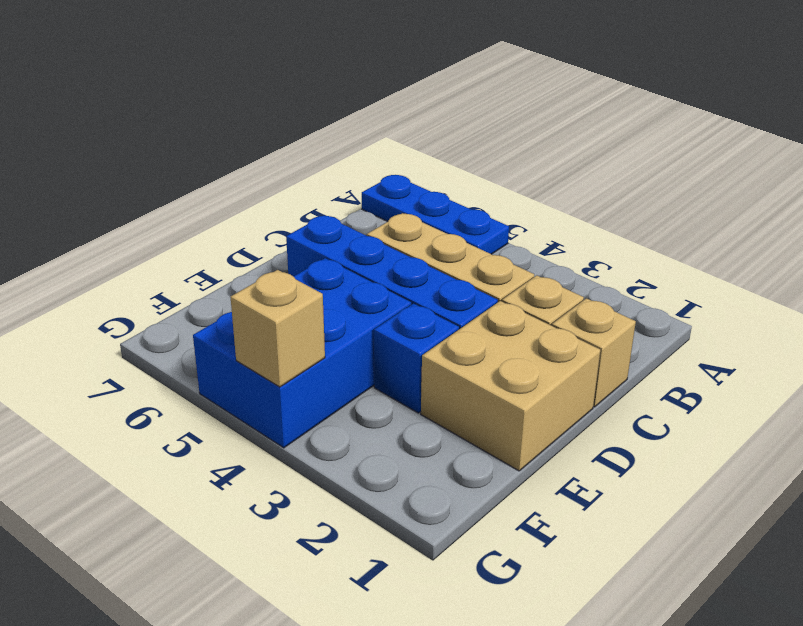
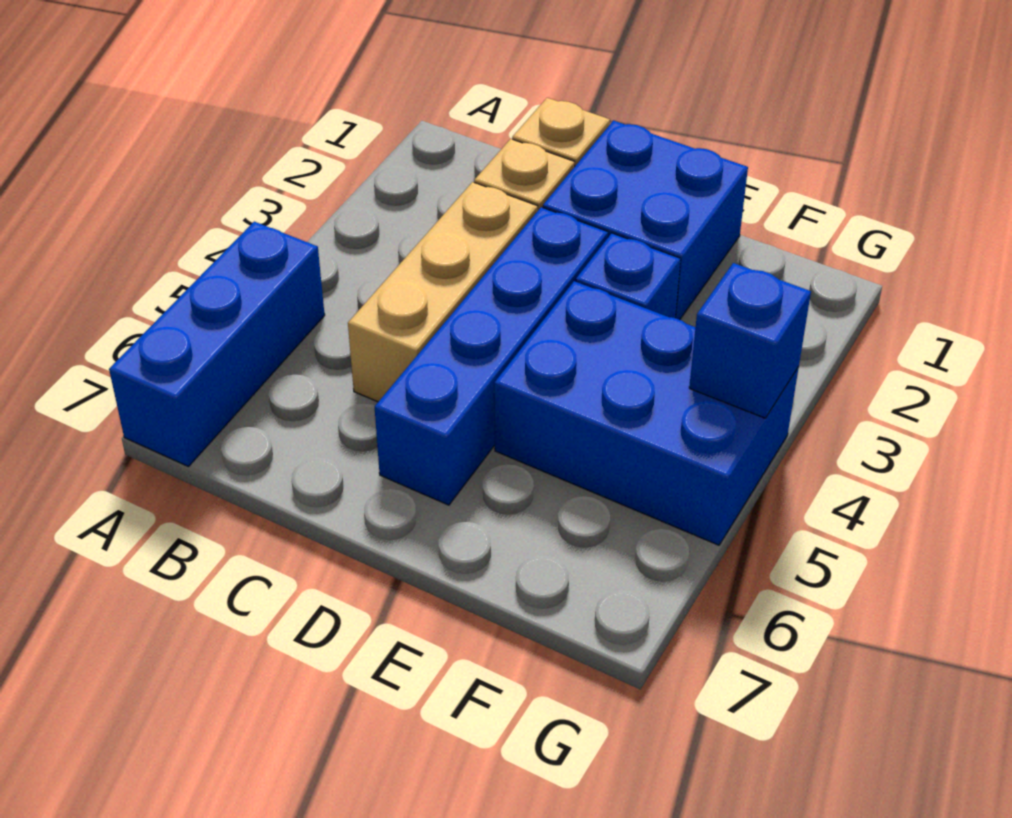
blue plate A5:A7 level 1 -> blue brick A5:A7 level 1
tan brick D1:E2 level 1 -> blue brick D1:E2 level 1
tan brick G4 level 2 -> blue brick G4 level 2

